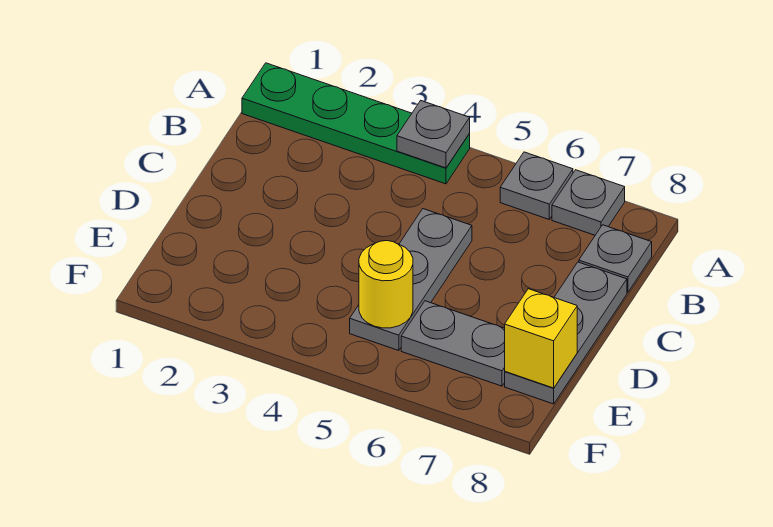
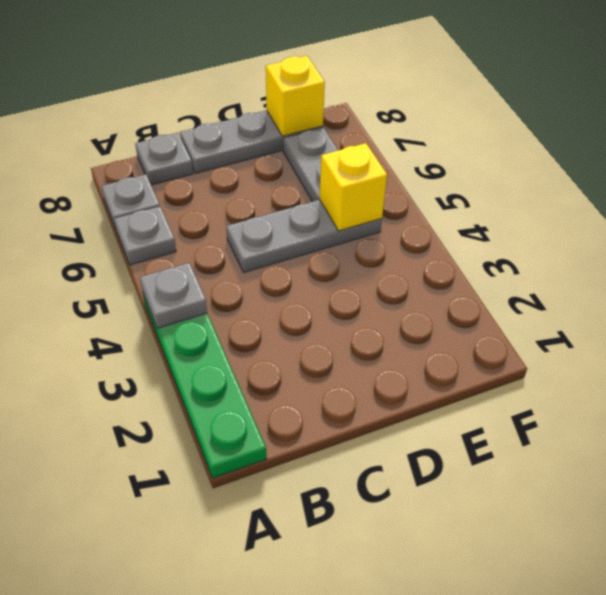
yellow round brick E5 level 2 -> yellow brick E5 level 2

